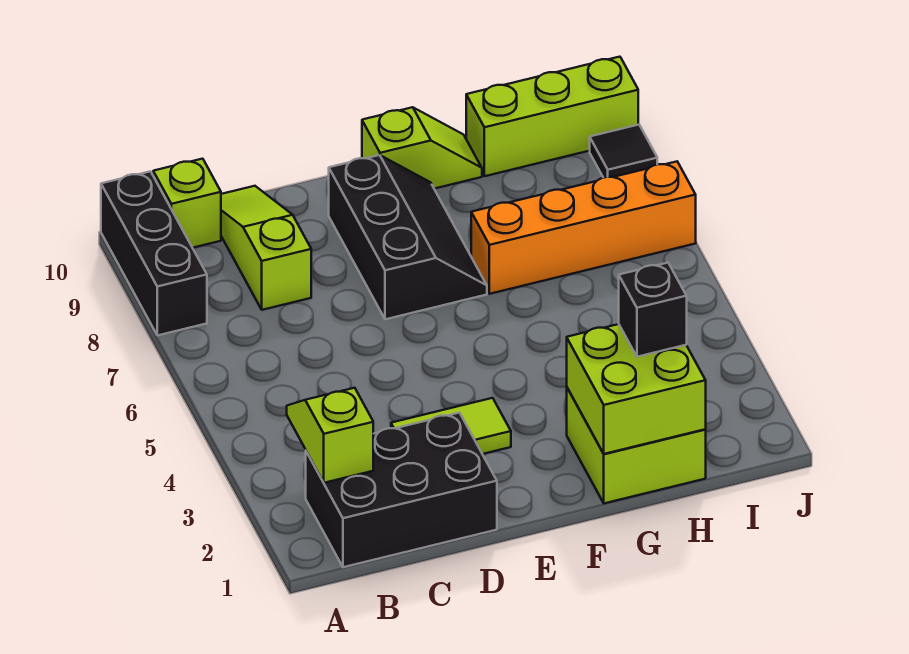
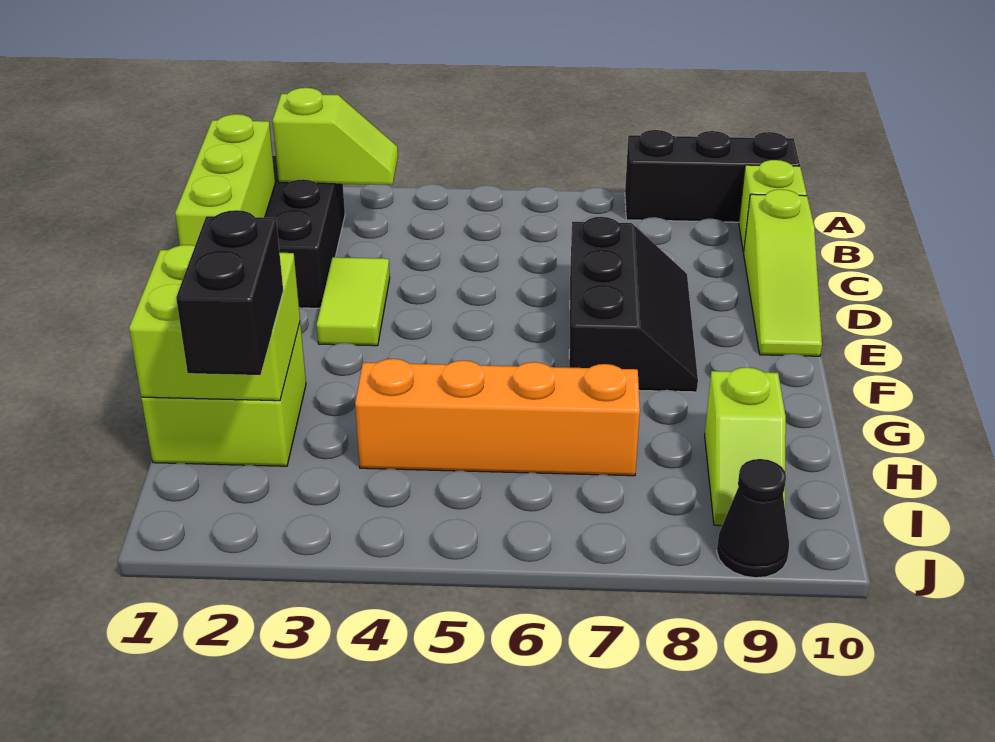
lime slope C8:C10 level 1 top 8 -> lime slope C10:E10 level 1 top C
black slope E7:F9 level 1 top E -> black slope D7:F8 level 1 top 7
lime slope F10:G10 level 1 top F -> lime slope H9:I9 level 1 top H
orange brick G7:J7 level 1 -> orange brick H4:H7 level 1
black brick H2 level 3 -> black brick H2:I2 level 3
lime brick H10:J10 level 1 -> lime brick C1:E1 level 2
black tile J9 level 1 -> black cone J9 level 1

